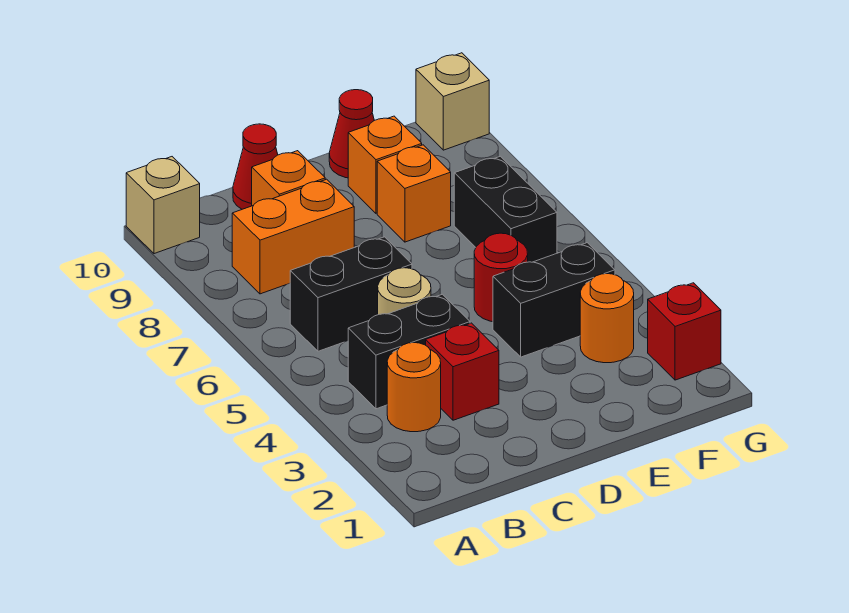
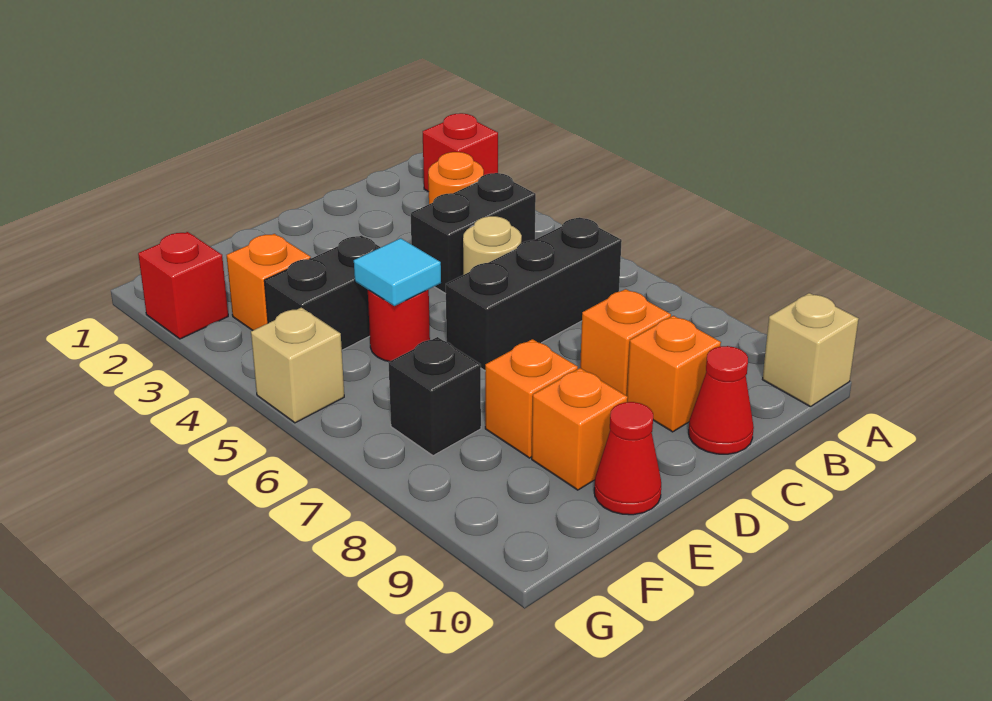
black brick B6:C6 level 1 -> black brick B6:D6 level 1
orange brick B8:C8 level 1 -> orange brick C8 level 1
red brick C3 level 1 -> red brick A2 level 1
none -> cyan tile E5 level 2
orange round brick F3 level 1 -> orange brick F3 level 1
black brick F6:F7 level 1 -> black brick F7 level 1
tan brick G10 level 1 -> tan brick G5 level 1

